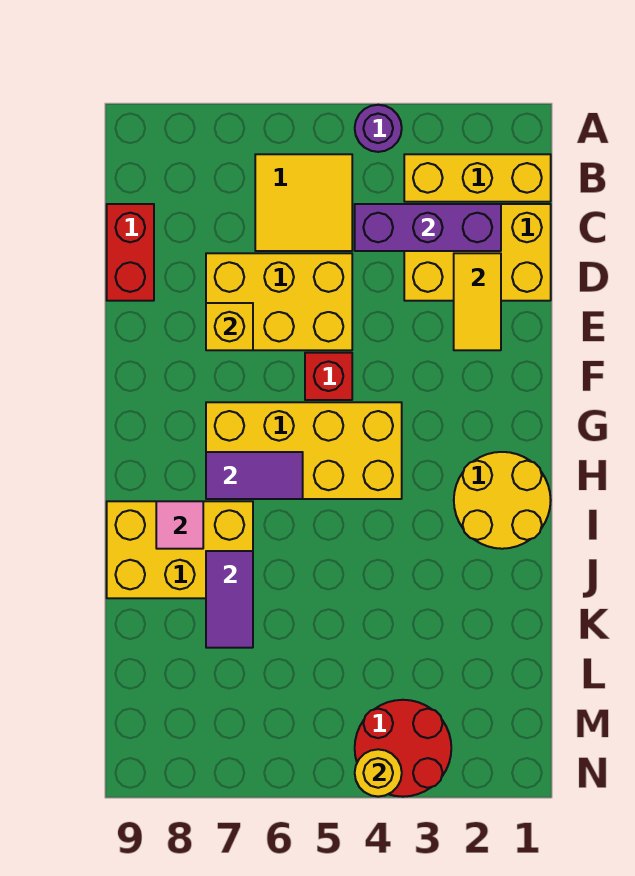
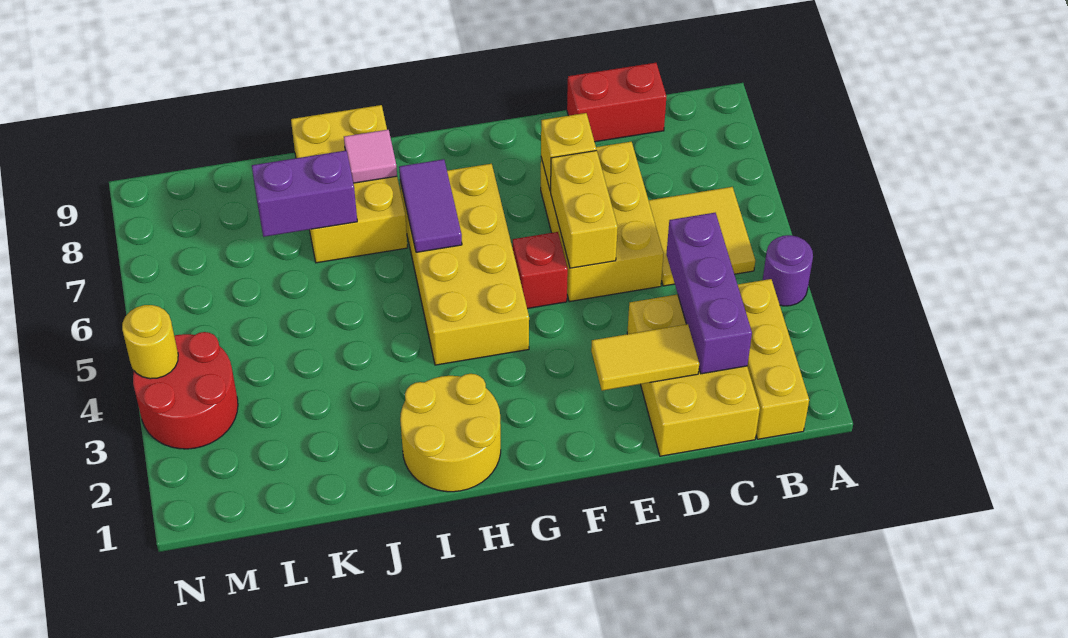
none -> yellow brick E5:E6 level 2
purple tile J7:K7 level 2 -> purple brick J7:K7 level 2

